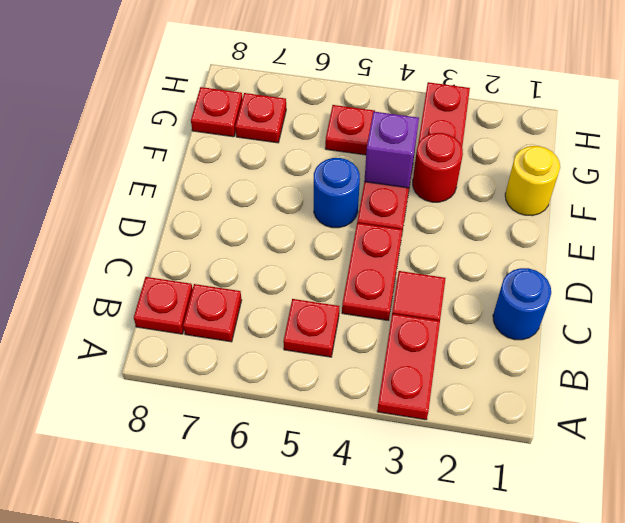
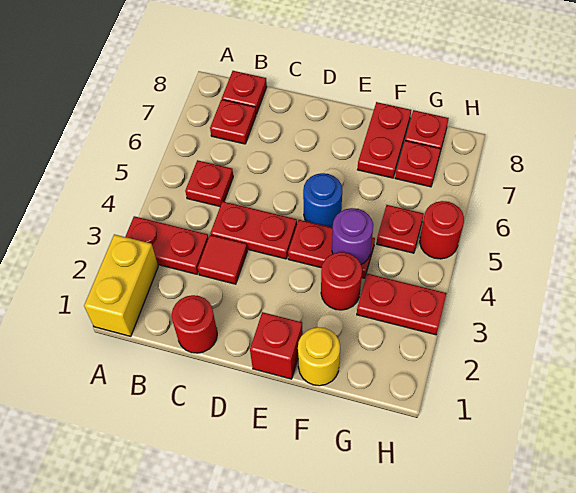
none -> yellow brick A1:A2 level 1
blue round brick C1 level 1 -> red round brick C1 level 1
none -> red brick E1 level 1
purple brick F4 level 2 -> purple round brick F4 level 2
none -> red plate F7:F8 level 1
none -> red round brick H5 level 1

